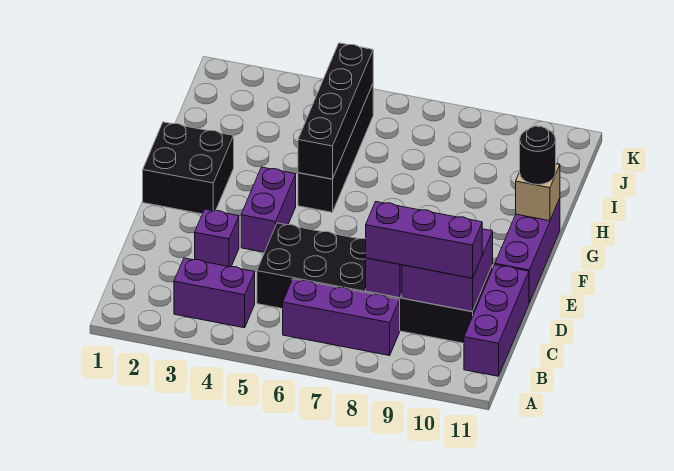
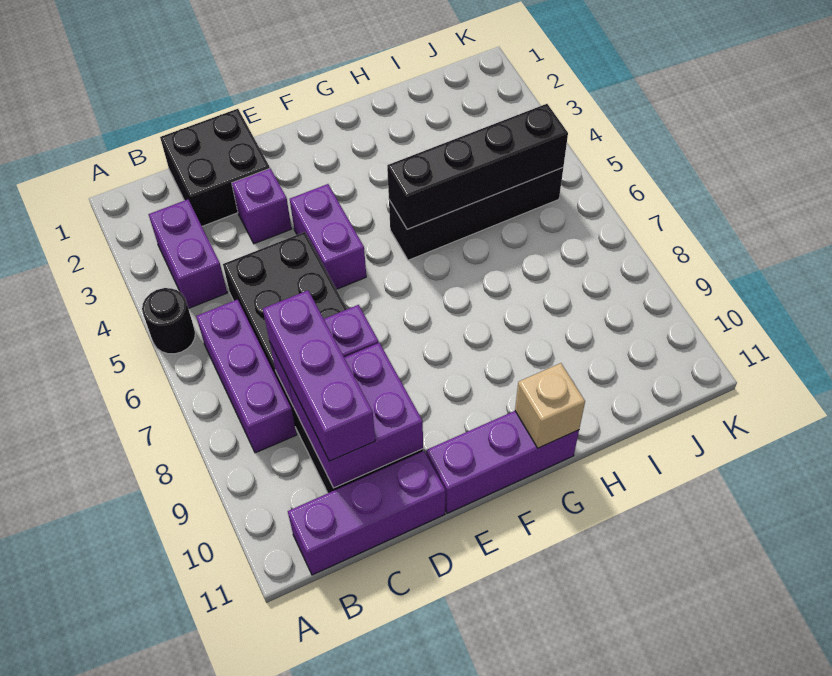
purple brick E4:F4 level 1 -> purple brick E4:E5 level 1
black brick F1:G2 level 1 -> black brick C1:D2 level 1
black round brick G11 level 3 -> black round brick A5 level 1

